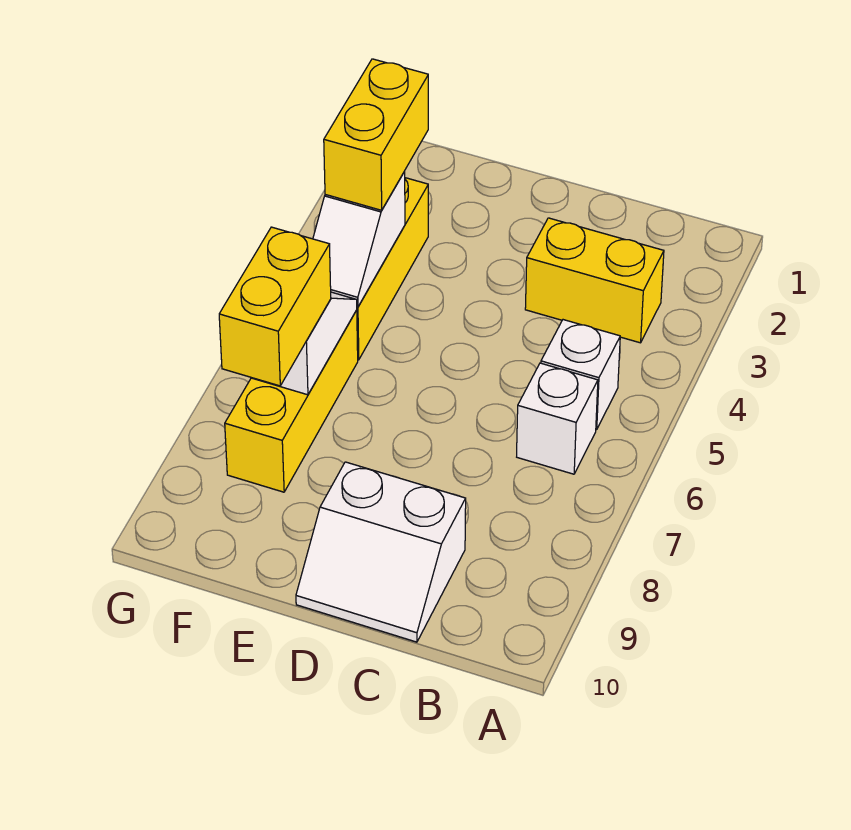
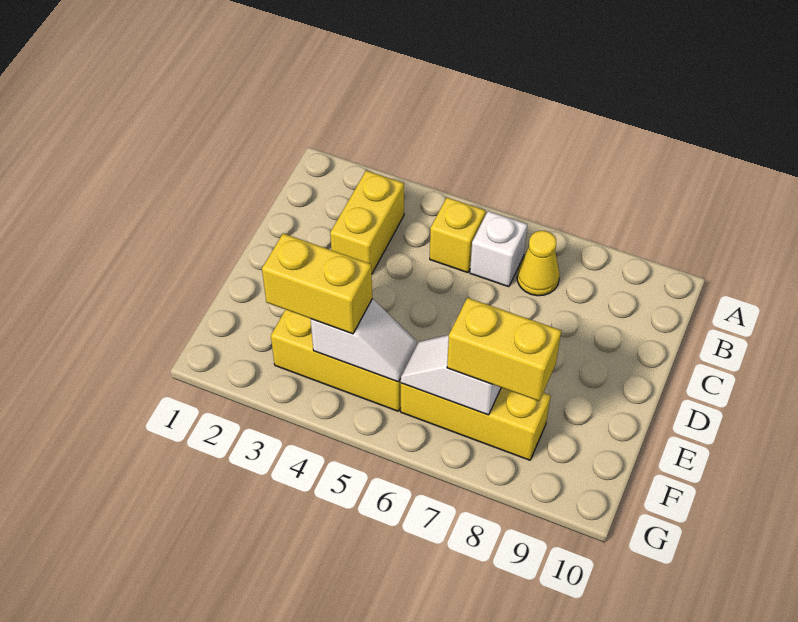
white brick B5 level 1 -> yellow brick B5 level 1
none -> yellow cone B7 level 1
white slope C9:D10 level 1 top 9 -> none

